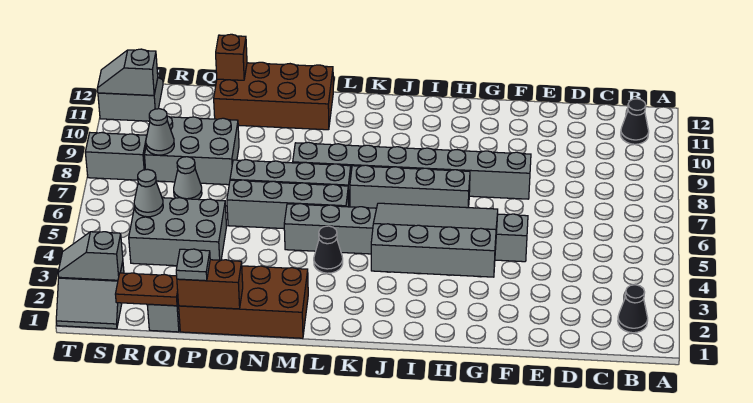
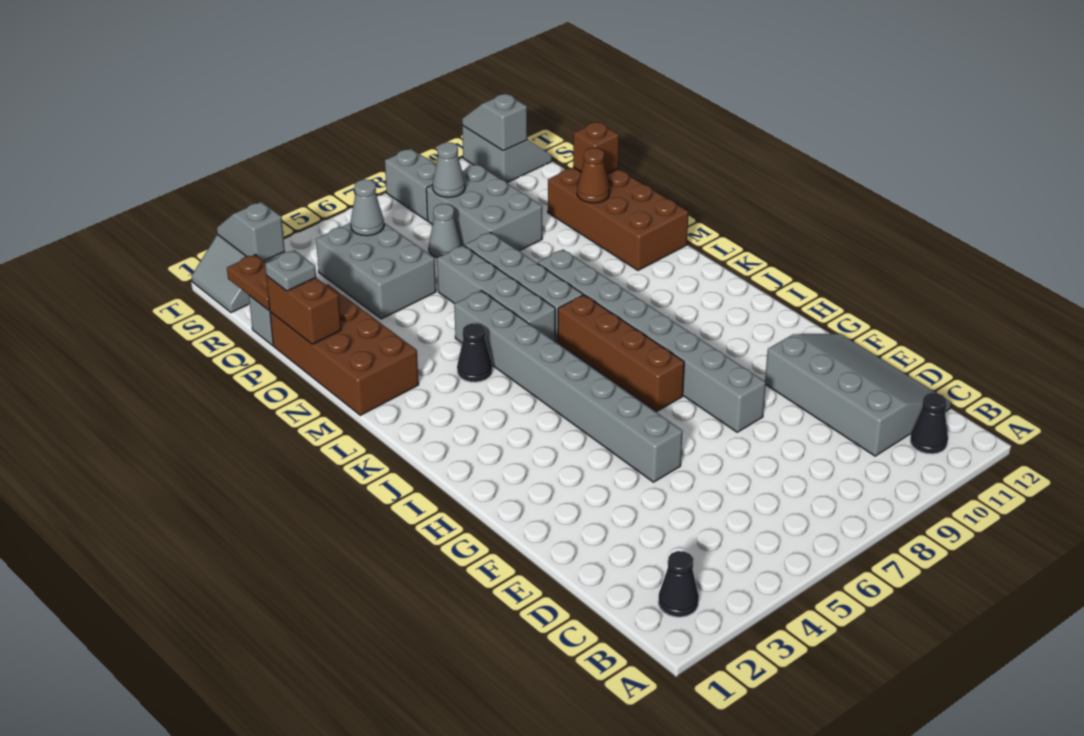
grey slope G3:J5 level 2 top 3 -> grey slope C10:F12 level 1 top 10
grey brick H7:K7 level 1 -> brown brick H7:K7 level 1
none -> brown cone O11 level 2

